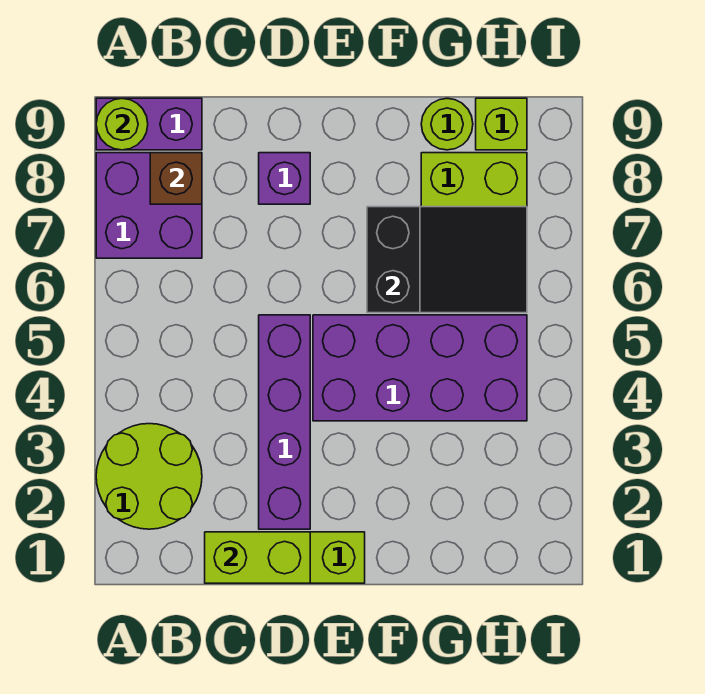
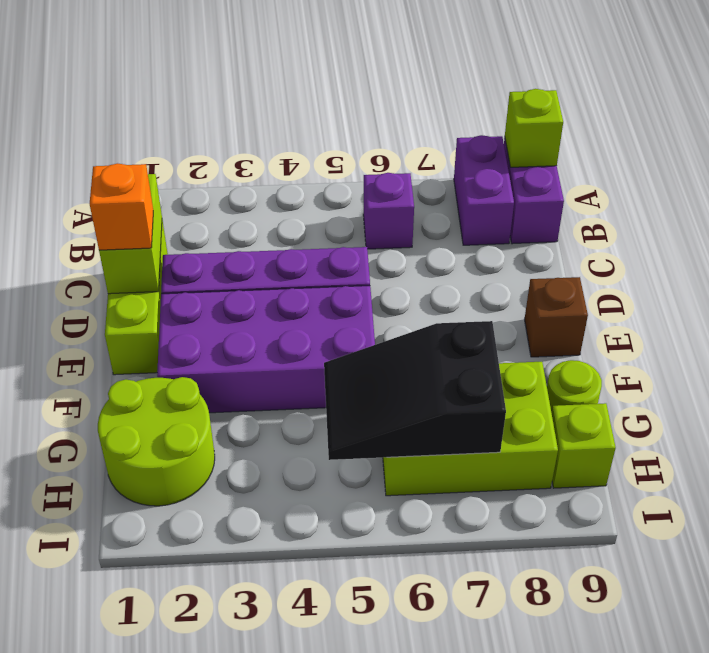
lime round brick A2:B3 level 1 -> lime round brick G1:H2 level 1
purple brick A7:B8 level 1 -> purple brick A8:B8 level 1
lime round brick A9 level 2 -> lime brick A9 level 2
brown brick B8 level 2 -> brown brick E9 level 1
none -> orange brick D1 level 3
purple brick D8 level 1 -> purple brick B6 level 1
purple brick E4:H5 level 1 -> purple brick E2:F5 level 1
black slope F6:H7 level 2 top F -> black slope G5:H7 level 2 top 7

